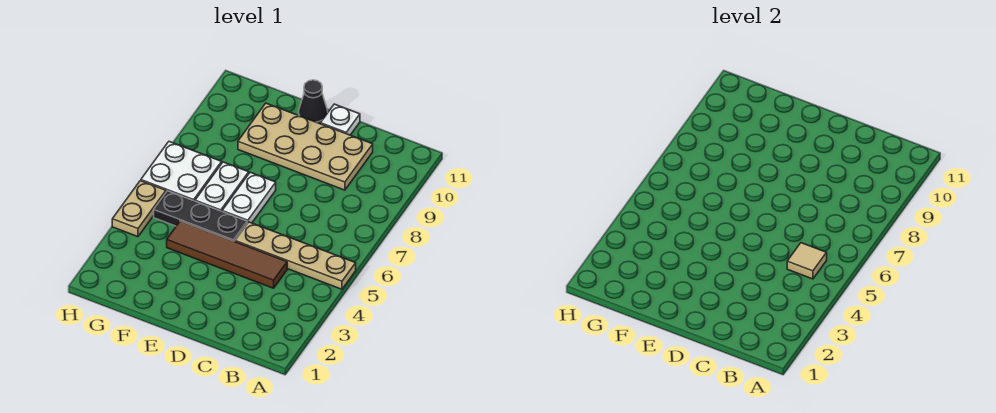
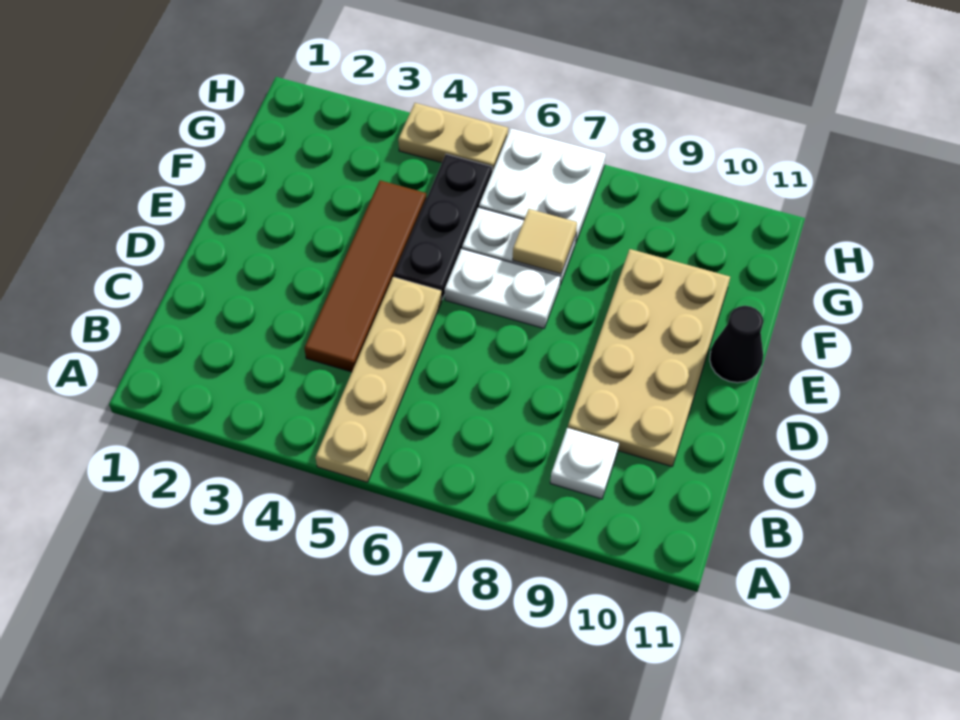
tan tile B5 level 2 -> tan tile F7 level 2
white plate D11 level 1 -> white plate B9 level 1

